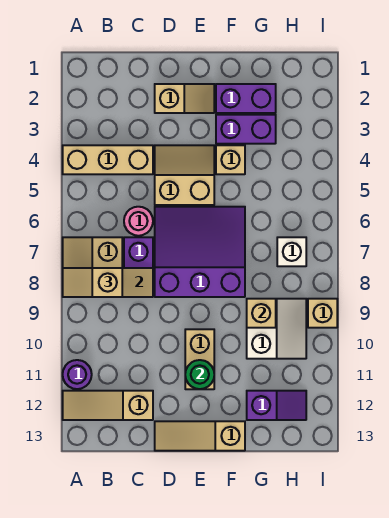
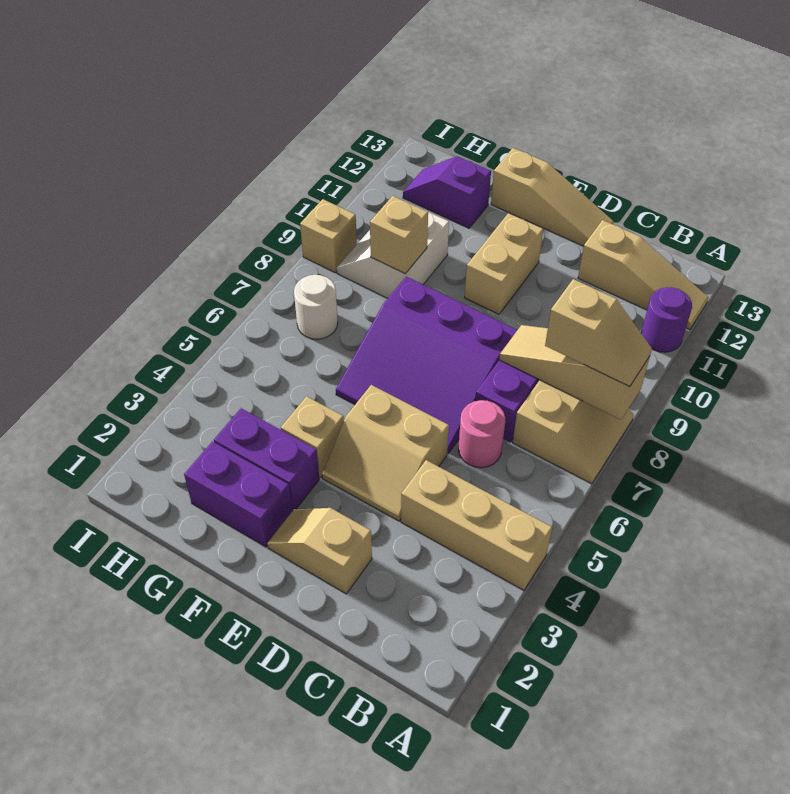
green round brick E11 level 2 -> none
white brick H7 level 1 -> white round brick H7 level 1

